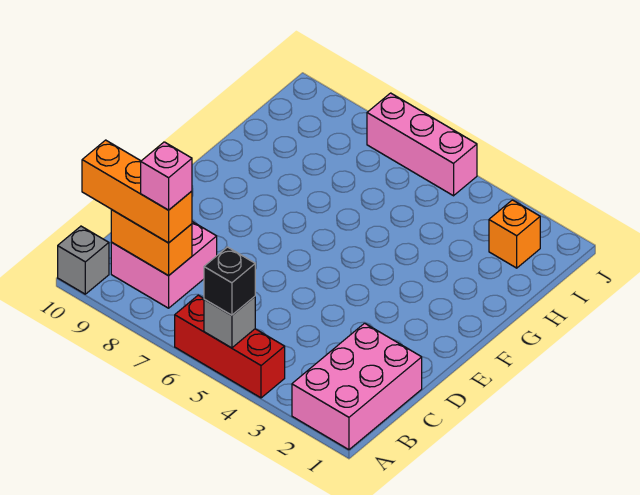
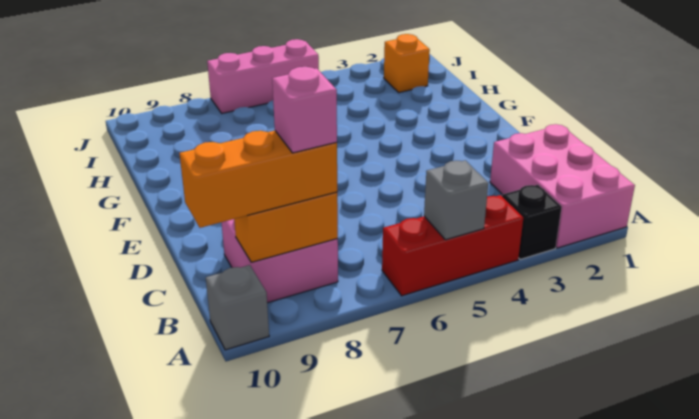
black brick A5 level 3 -> black brick A3 level 1

